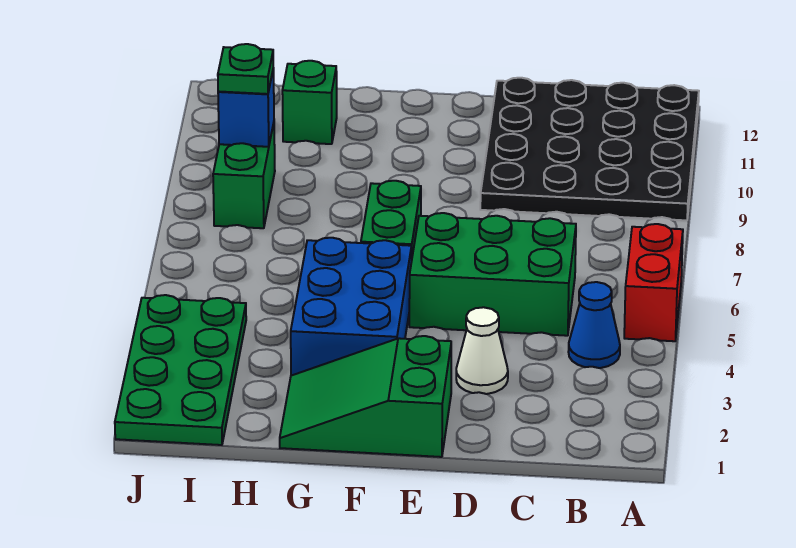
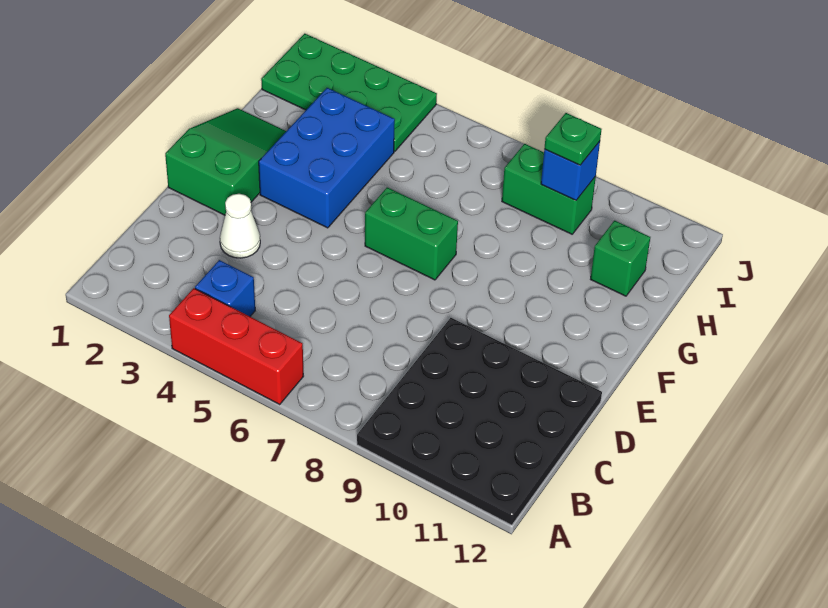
red brick A5:A6 level 1 -> red brick A4:A6 level 1
blue cone B4 level 1 -> blue brick B4 level 1
green brick C5:E6 level 1 -> none
blue brick F3:G5 level 1 -> blue brick F3:H4 level 1

